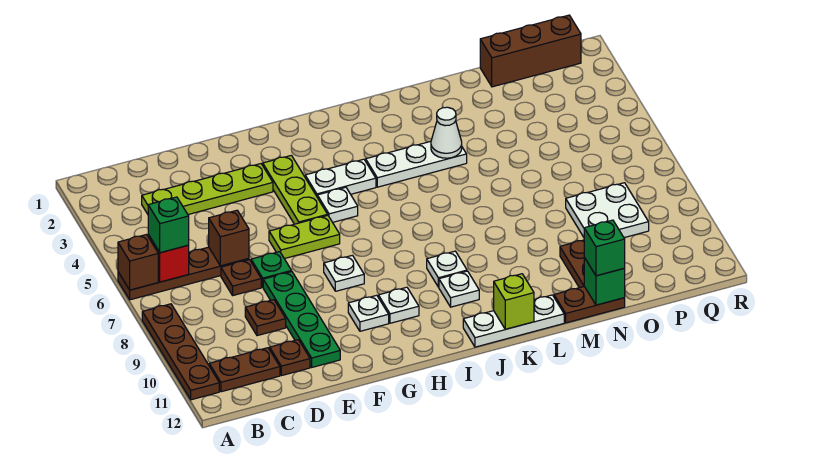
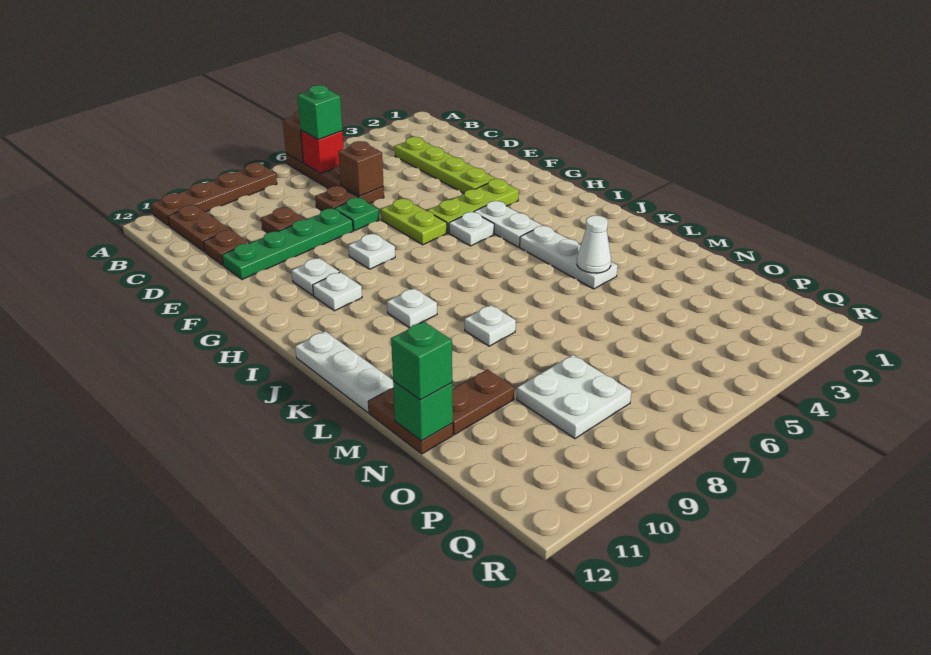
white plate J10 level 1 -> white plate L8 level 1
lime brick K12 level 2 -> none
brown brick O1:Q1 level 1 -> none

